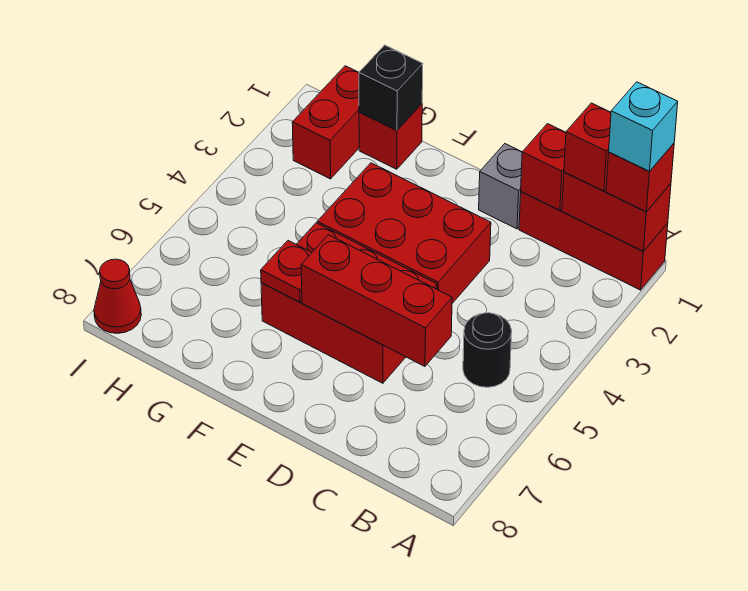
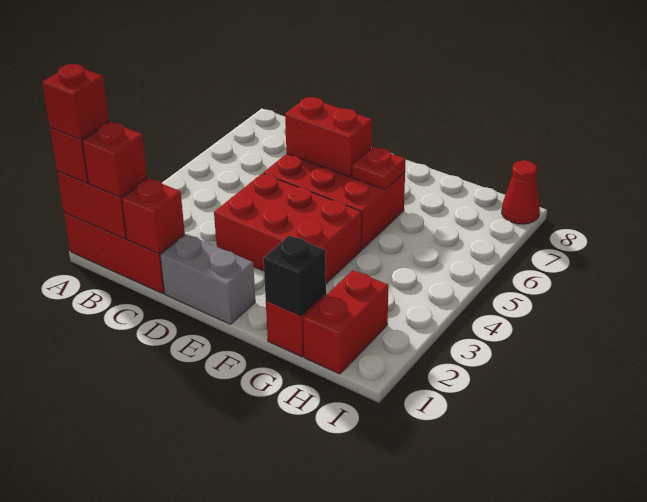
cyan brick A1 level 4 -> red brick A1 level 4
black round brick B5 level 1 -> none
red brick C6:E6 level 2 -> red brick D6:E6 level 2
grey brick D1 level 1 -> grey brick D1:E1 level 1

